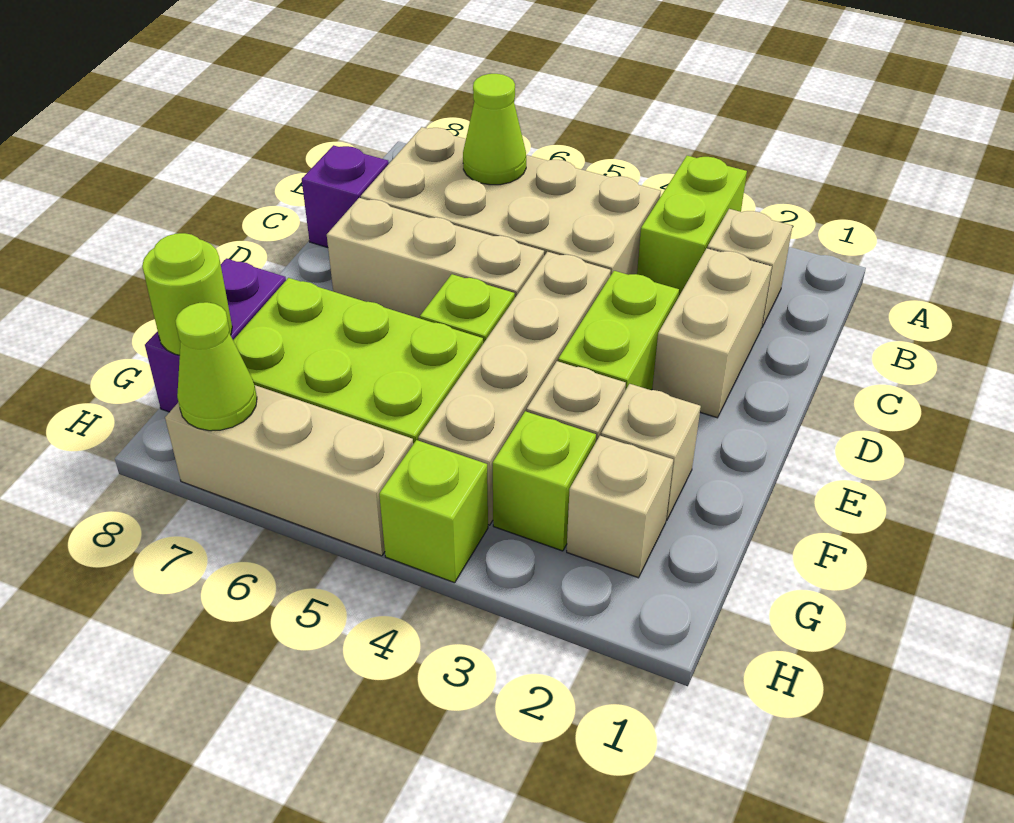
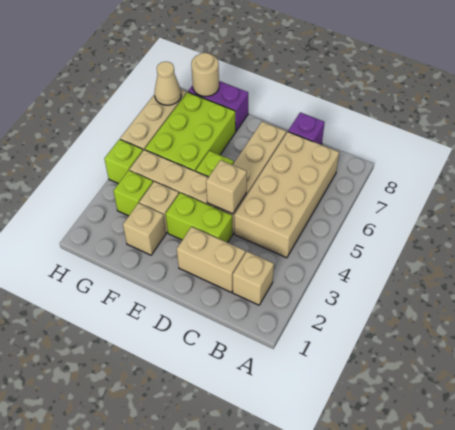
lime brick A3:B3 level 1 -> none
lime cone B6 level 2 -> none
tan brick G2 level 1 -> tan brick D4 level 2
lime round brick G8 level 2 -> tan round brick G8 level 2
lime cone H7 level 2 -> tan cone H7 level 2

